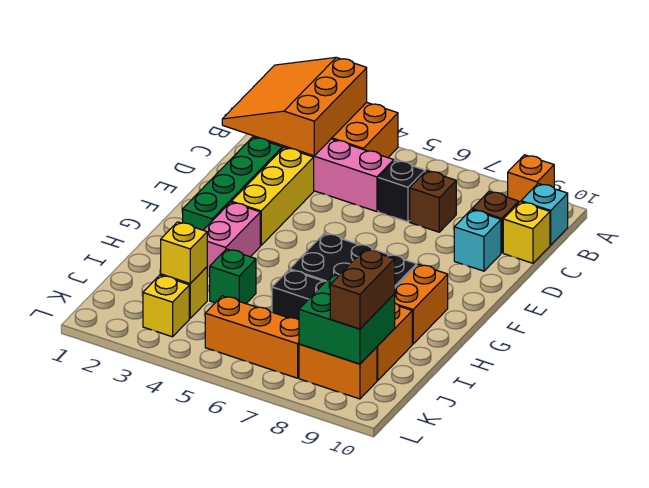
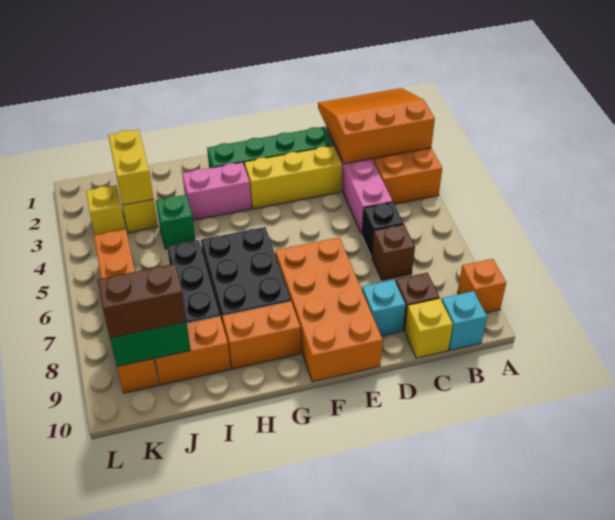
none -> orange brick E7:F10 level 1
yellow brick J3 level 2 -> yellow brick J2:J3 level 2

